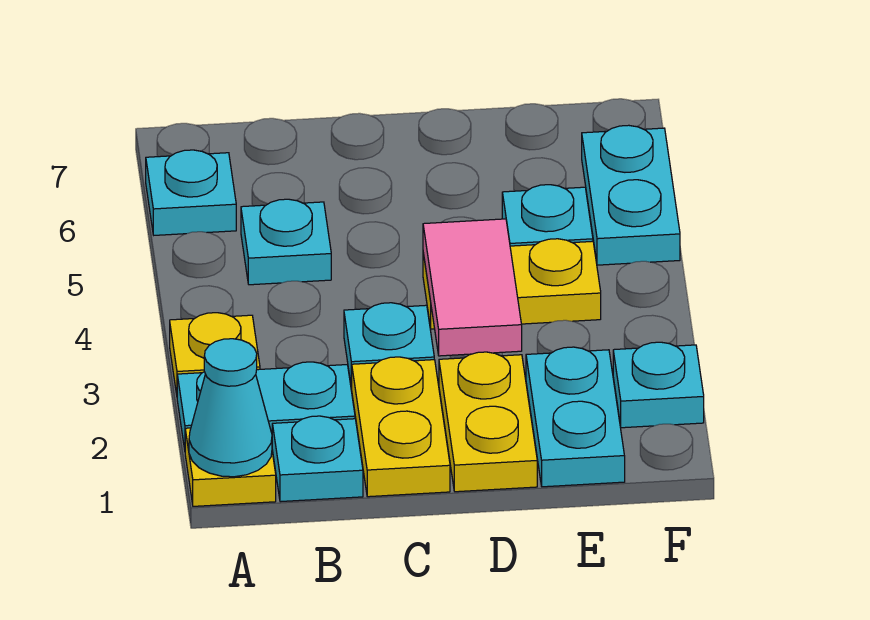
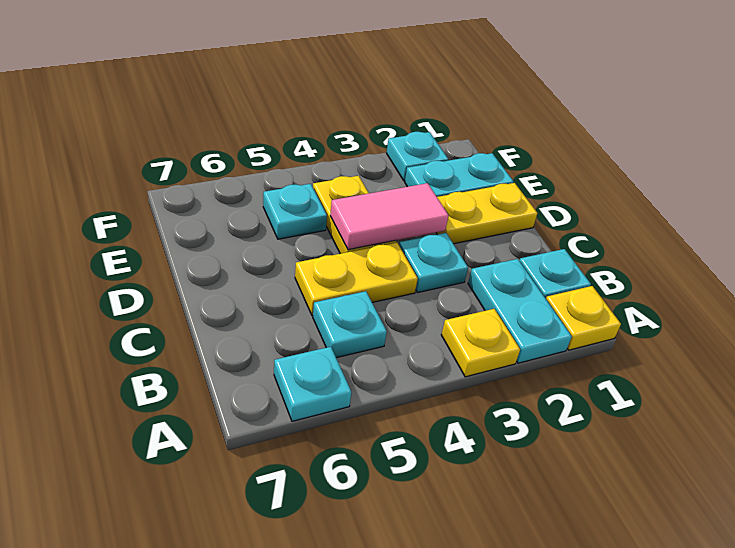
cyan cone A1 level 2 -> none
yellow plate C1:C2 level 1 -> yellow plate C4:C5 level 1
cyan plate F5:F6 level 1 -> none

